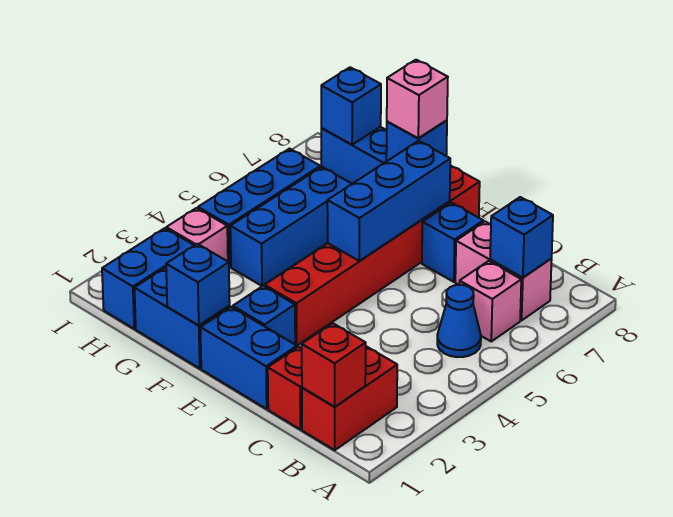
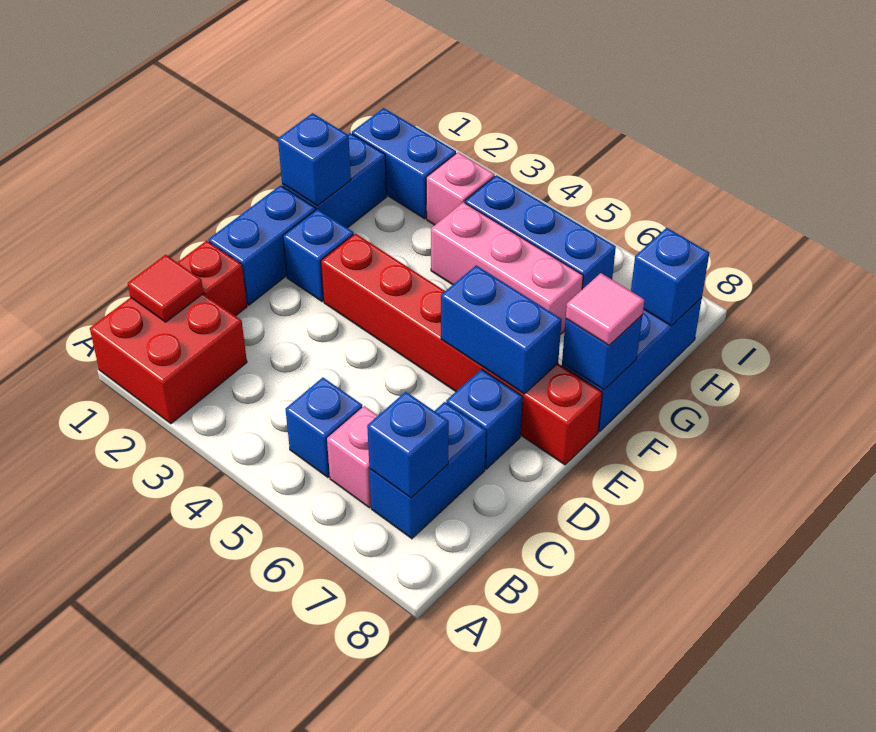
red brick B1:B2 level 1 -> red brick A1:B2 level 1
red brick B1 level 2 -> red tile B1 level 2
blue cone B5 level 1 -> blue brick B5 level 1
pink brick B7:C7 level 1 -> blue brick B7:C7 level 1
blue brick E5:E7 level 2 -> blue brick E6:E7 level 2
pink brick F8 level 3 -> pink tile F8 level 3
blue brick G4:G6 level 1 -> pink brick G4:G6 level 1

